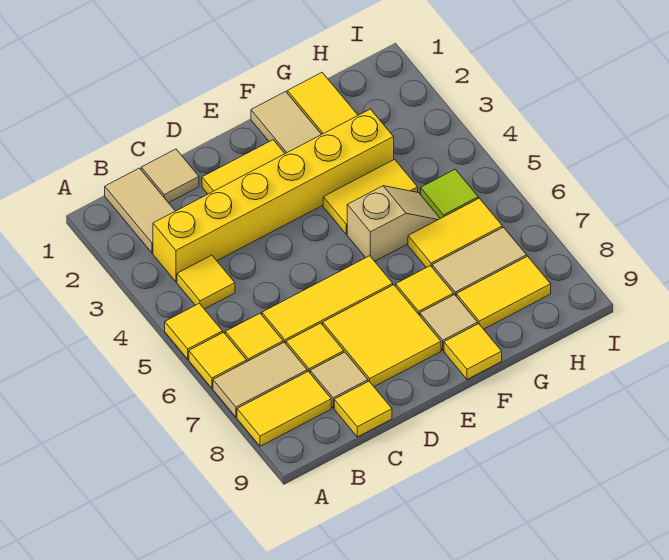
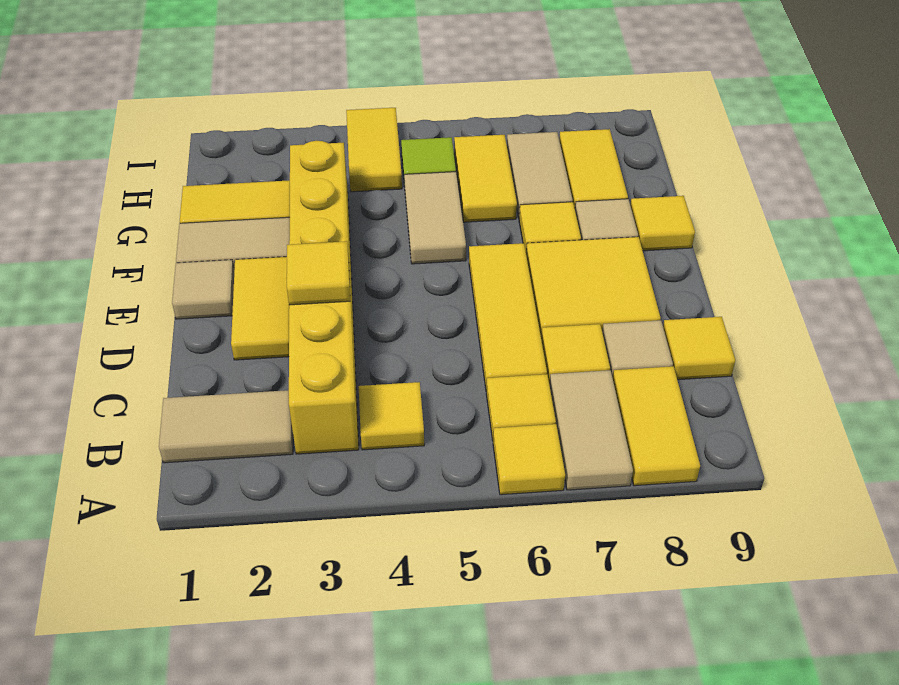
yellow tile A5 level 1 -> yellow tile D3 level 2
tan tile C1 level 1 -> tan tile E1 level 1
yellow tile F4:G4 level 1 -> yellow tile H4:I4 level 1
tan slope F5:G5 level 1 top F -> tan tile F5:G5 level 1

